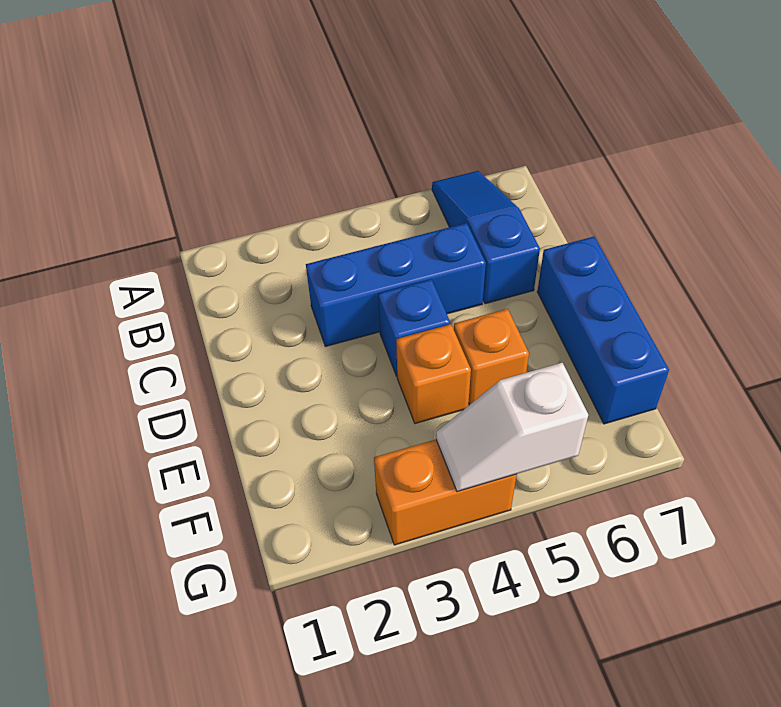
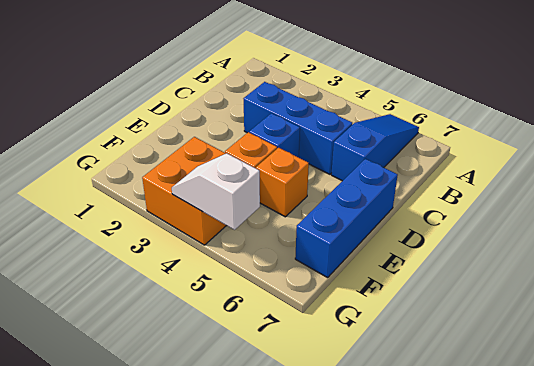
orange brick G3:G4 level 1 -> orange brick F3:G4 level 1

